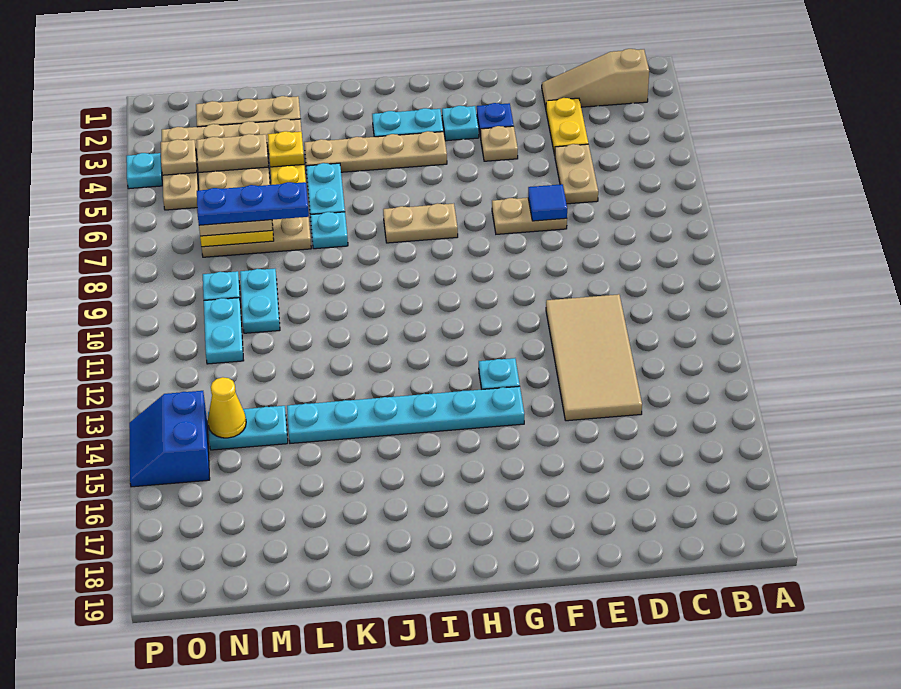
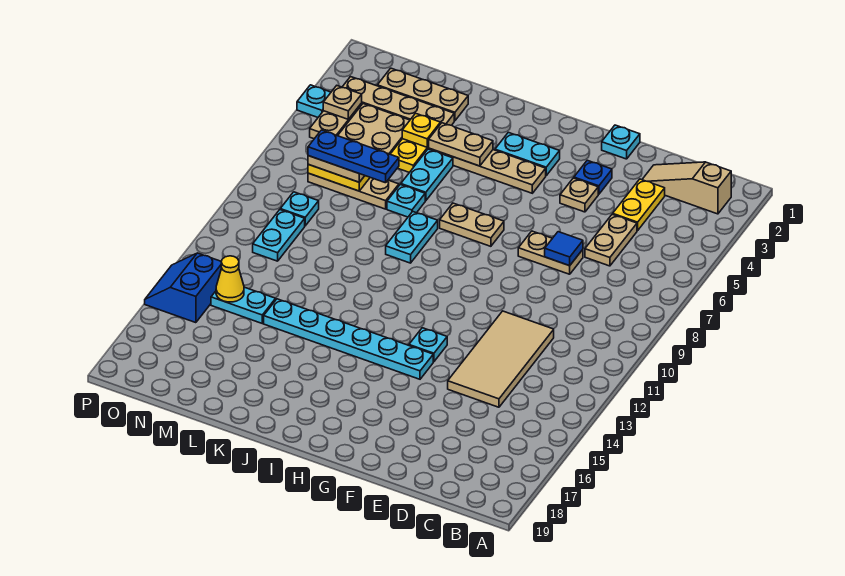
cyan plate G3 level 1 -> cyan plate F1 level 1
tan plate M4:N4 level 2 -> tan plate J4:K4 level 2
cyan plate M9:M10 level 1 -> cyan plate J8:J9 level 1

